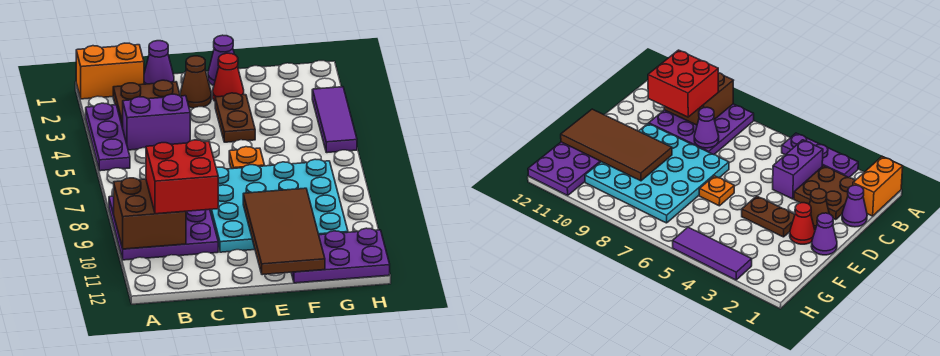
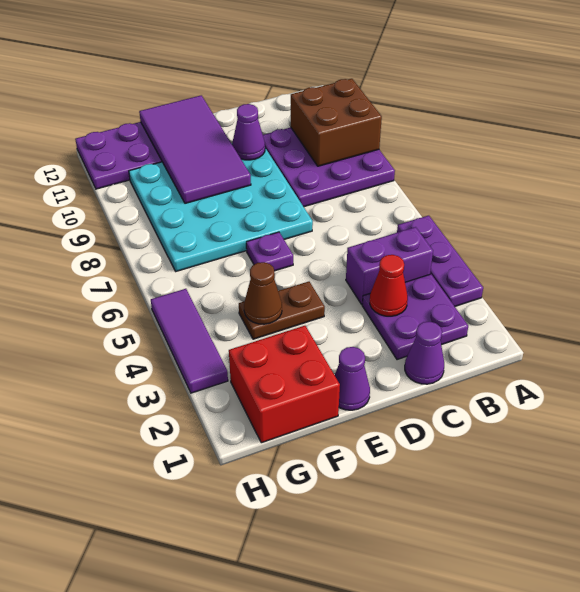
orange brick A1:B1 level 1 -> none
brown plate B2:C3 level 1 -> purple plate B2:C3 level 1
red brick B9:C10 level 3 -> red brick F1:G2 level 1
purple cone C8 level 2 -> purple cone D10 level 2
brown cone D2 level 1 -> brown cone F4 level 2
red cone E2 level 1 -> red cone C3 level 2
brown plate E3:E4 level 1 -> brown plate E4:F4 level 1
orange plate E6 level 1 -> purple plate E6 level 1
brown tile E9:F12 level 2 -> purple tile E9:F12 level 2

